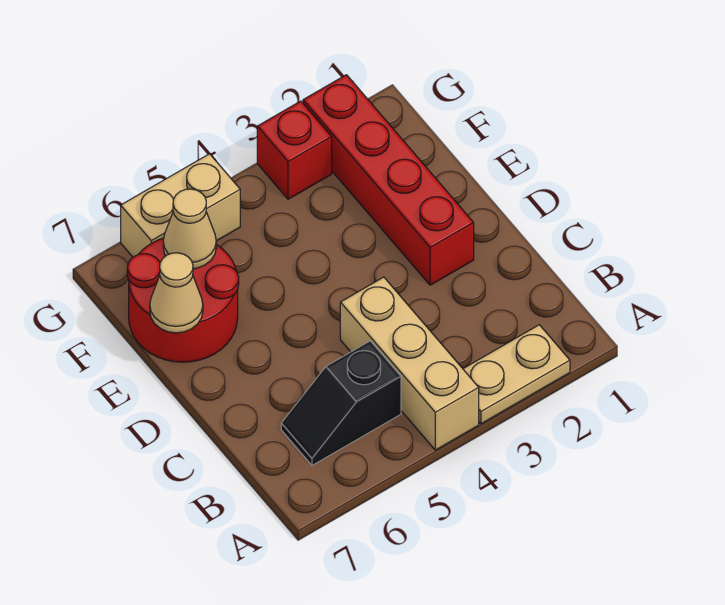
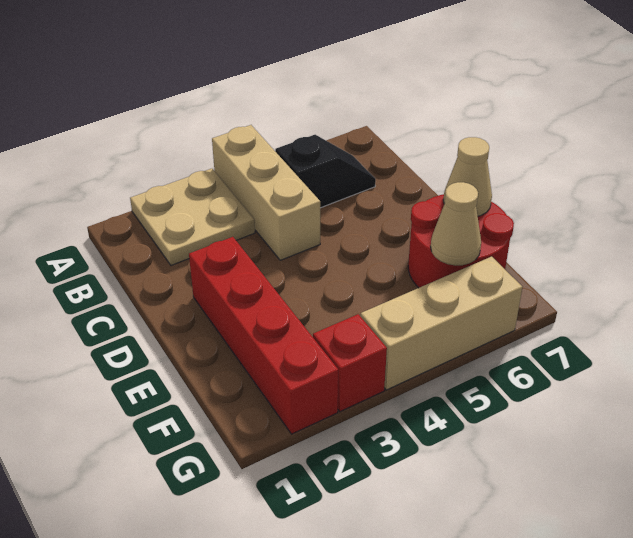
tan plate A2:A3 level 1 -> tan plate A2:B3 level 1
tan brick G5:G6 level 1 -> tan brick G4:G6 level 1

